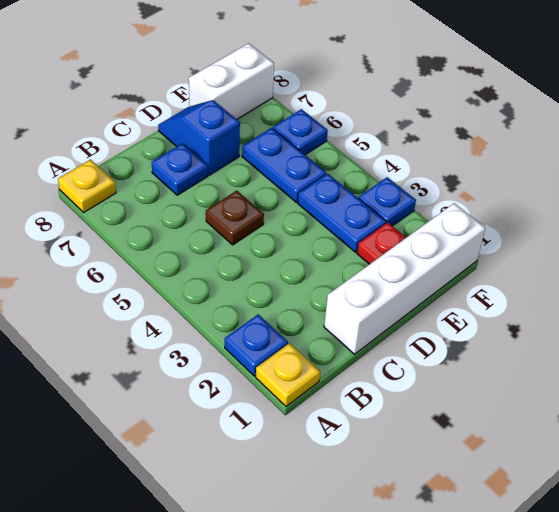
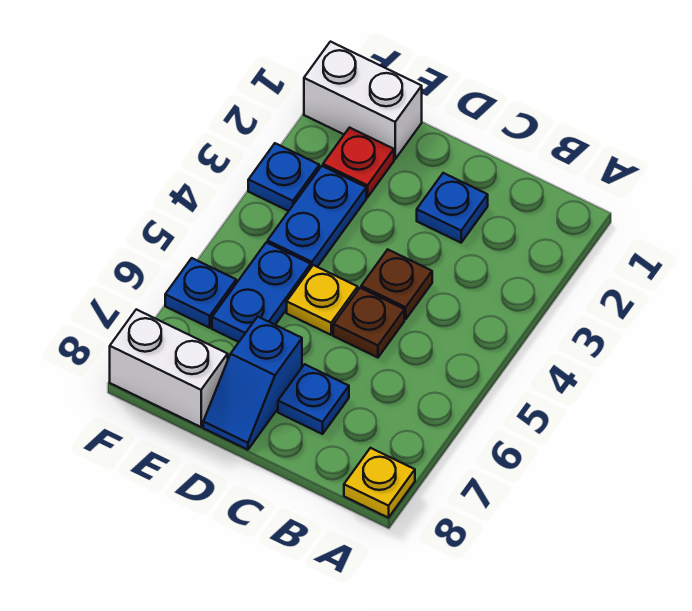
yellow plate A1 level 1 -> yellow plate D5 level 1
blue plate A2 level 1 -> blue plate C2 level 1
white brick C1:F1 level 1 -> white brick E1:F1 level 1
none -> brown plate C4 level 1

